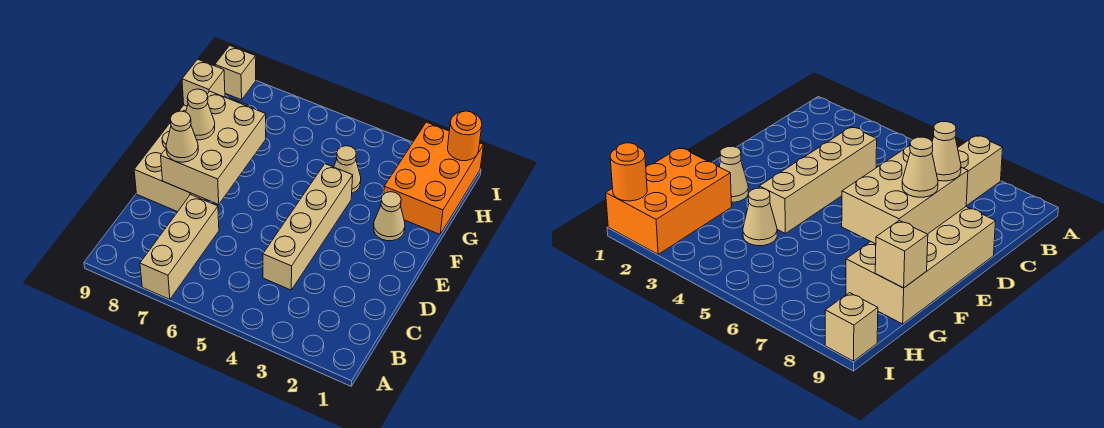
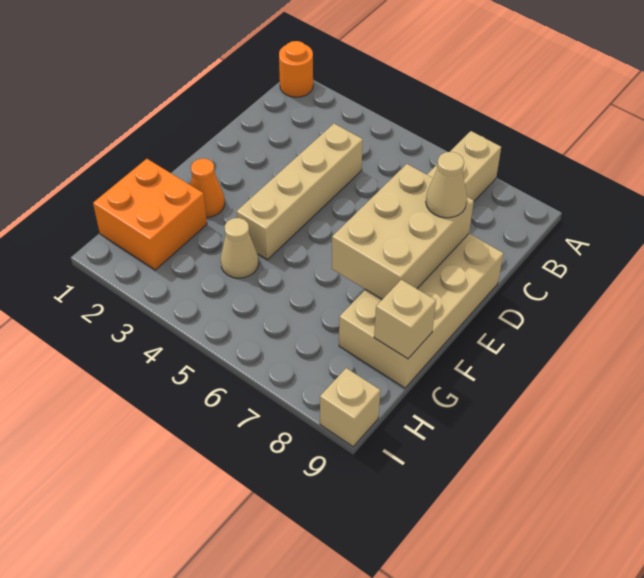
tan cone E8 level 3 -> none
tan cone F2 level 1 -> orange cone F2 level 1
orange brick G1:I2 level 1 -> orange brick G1:H2 level 1
orange round brick I1 level 2 -> orange round brick A1 level 1

